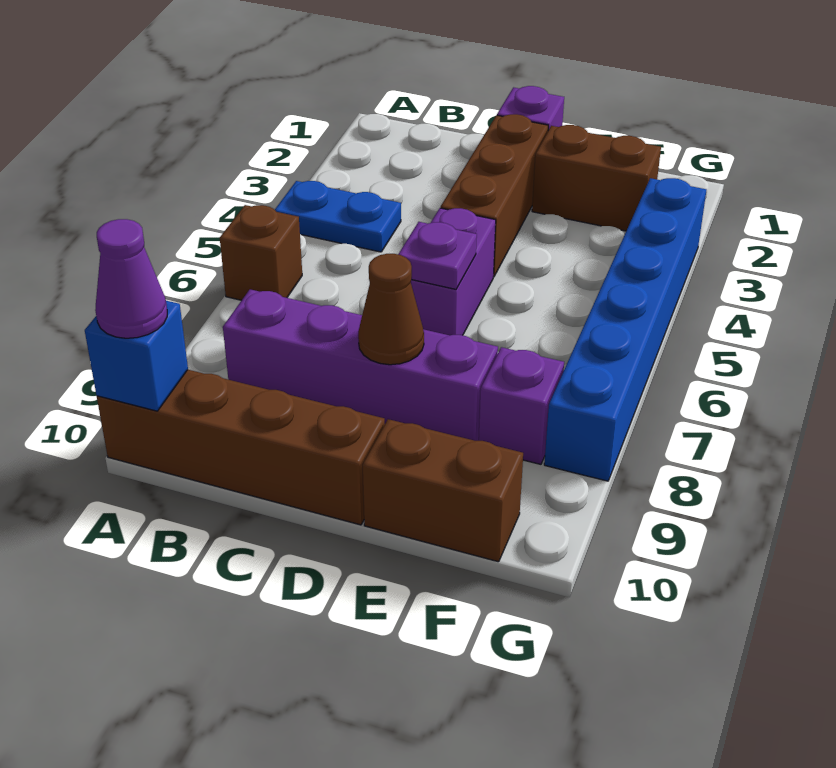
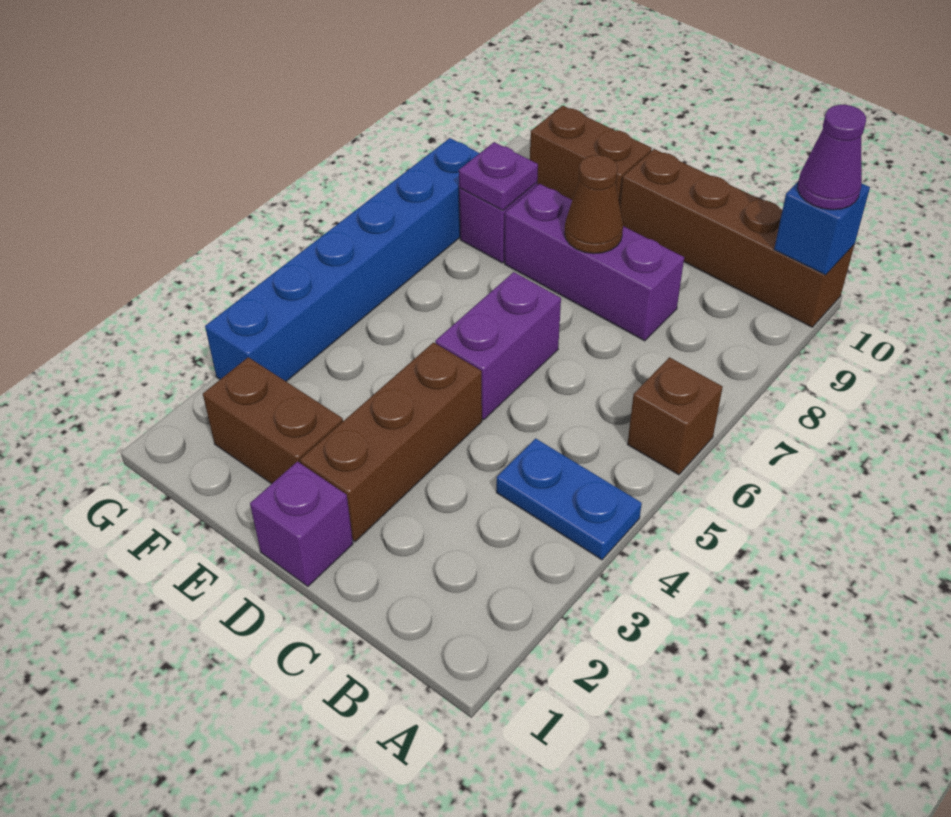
purple brick B8:E8 level 1 -> purple brick C8:E8 level 1
purple plate D6 level 2 -> purple plate F8 level 2

